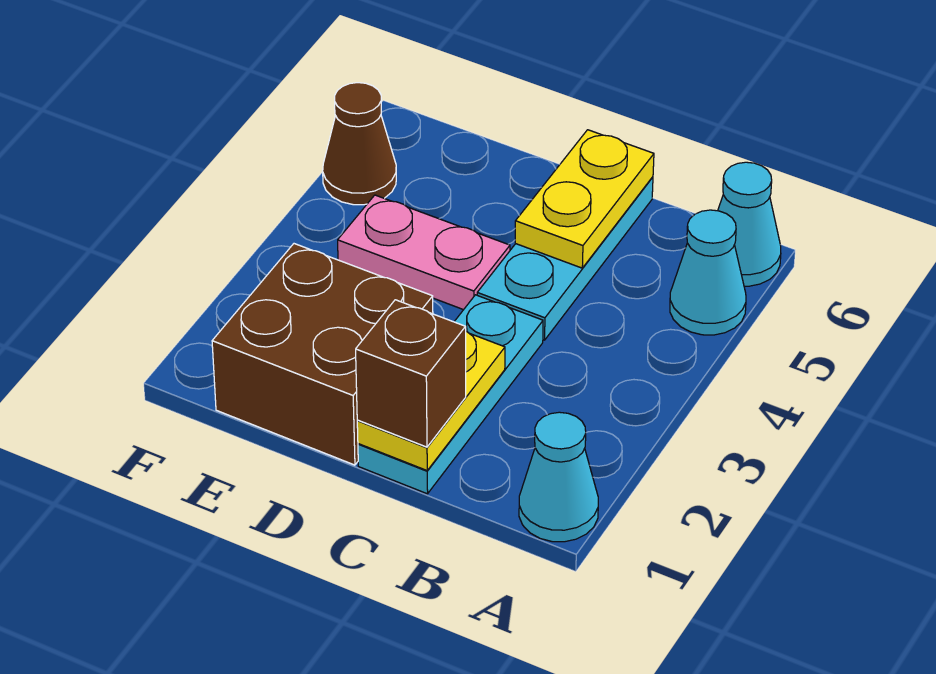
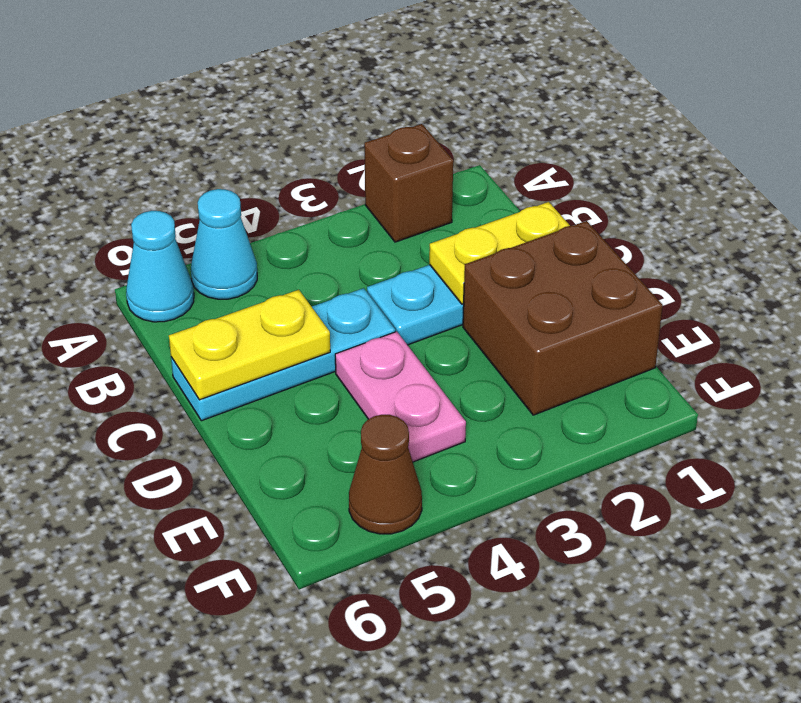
cyan cone A1 level 1 -> none
brown brick C1 level 3 -> brown brick A2 level 1

